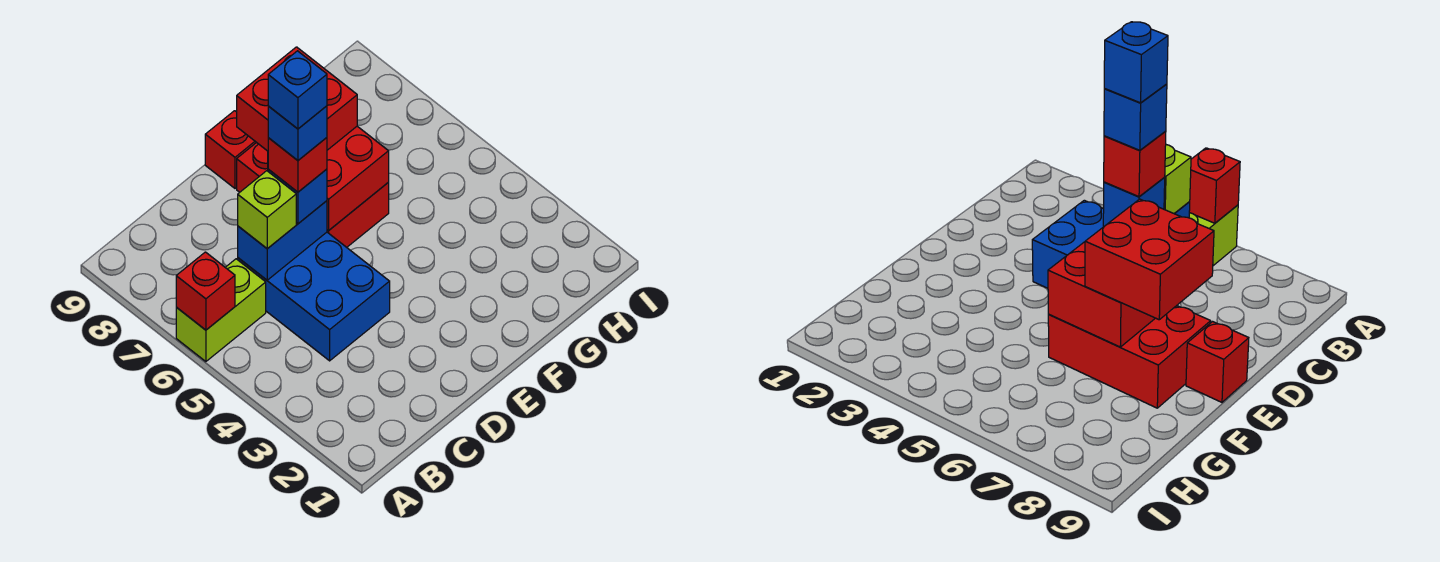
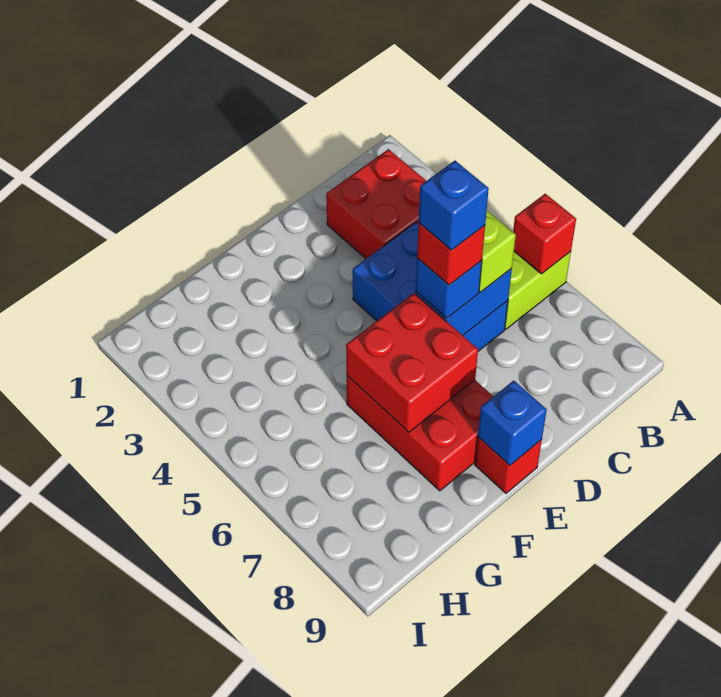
blue brick D6 level 6 -> blue brick E9 level 2
red brick E7:F8 level 3 -> red brick B2:C3 level 1

